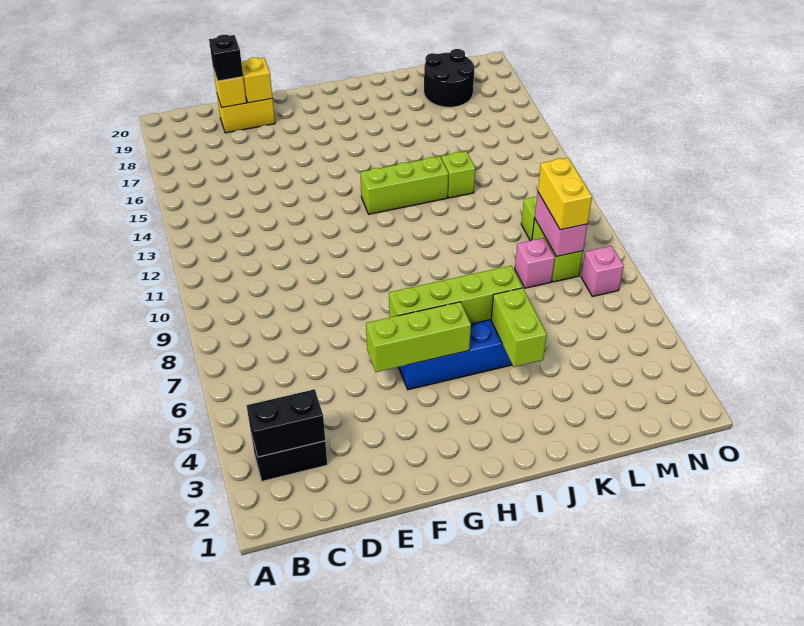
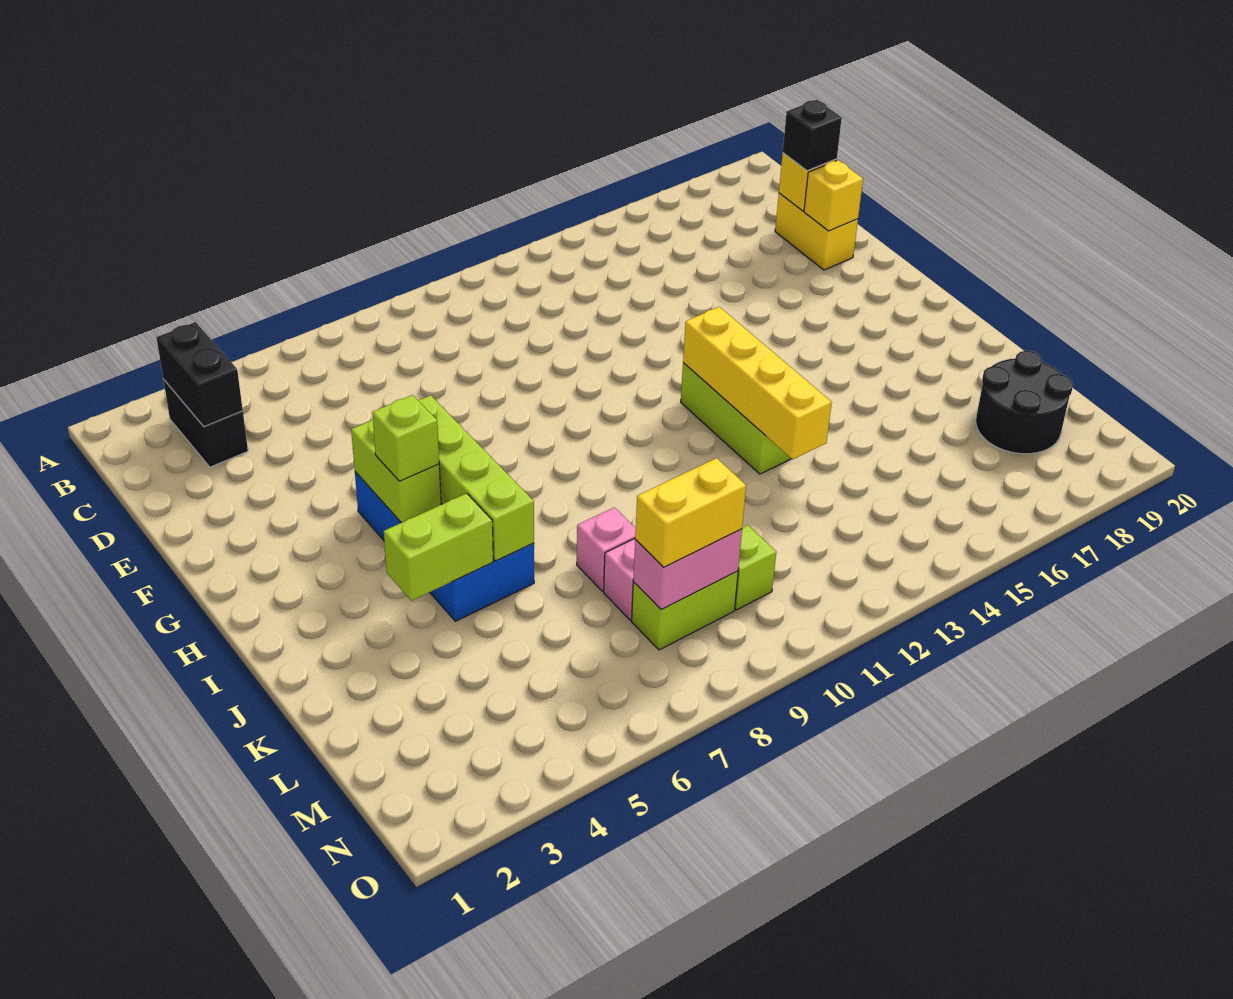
lime brick F5:H5 level 2 -> lime brick G5:H5 level 2
none -> yellow brick H13:K13 level 2
lime brick K13 level 1 -> lime brick H5 level 3
pink brick N7 level 1 -> pink brick K8 level 1

